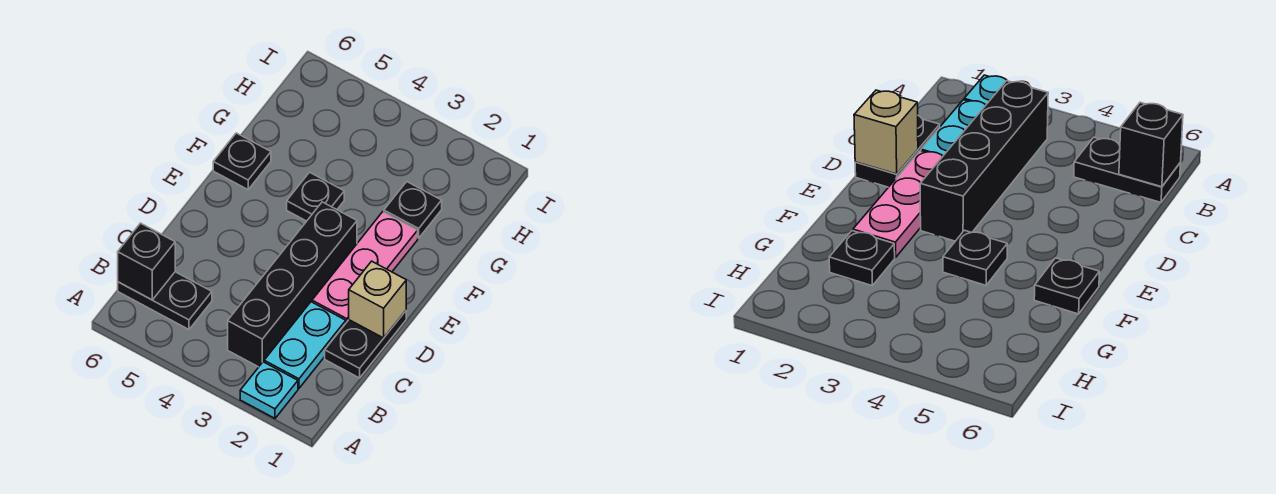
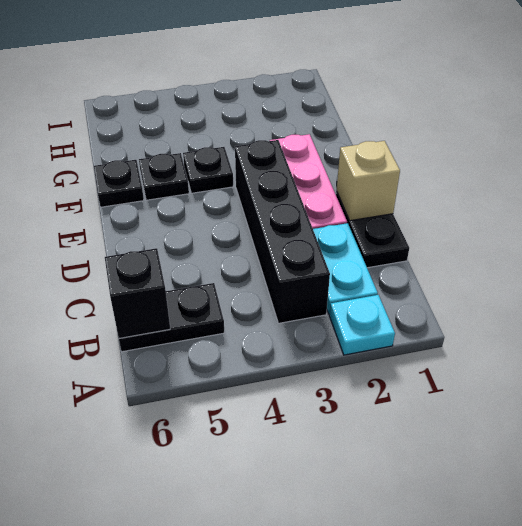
black plate G2 level 1 -> black plate F5 level 1

